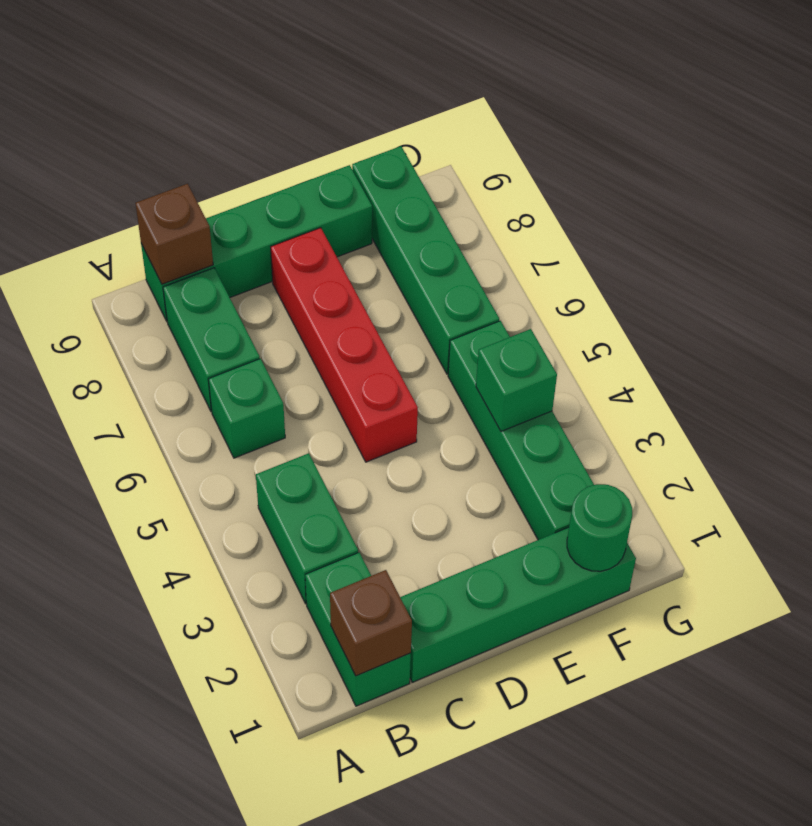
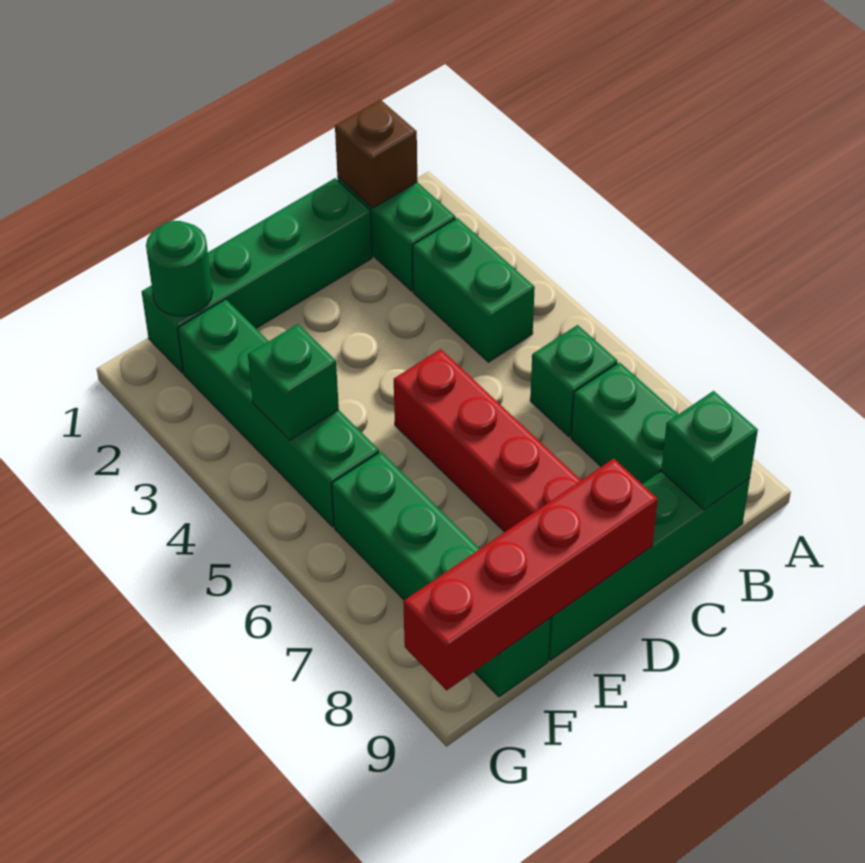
brown brick B9 level 2 -> green brick B9 level 2
none -> red brick D9:G9 level 2

